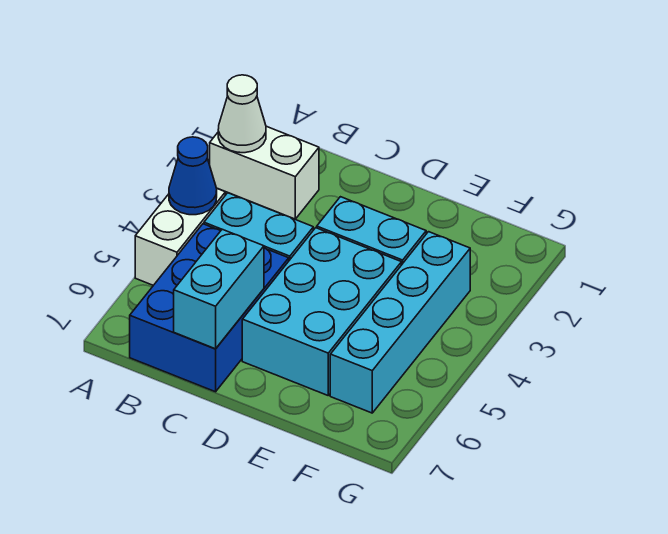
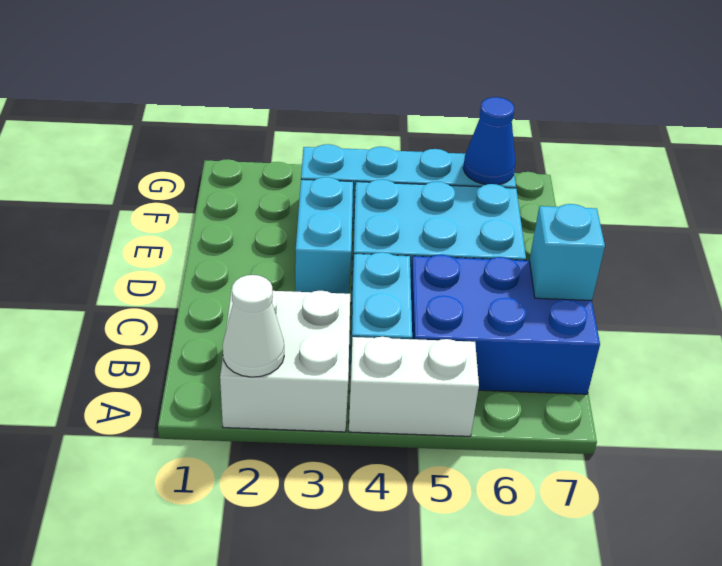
white brick A2:B2 level 1 -> white brick A2:B3 level 1
blue cone A4 level 2 -> blue cone F6 level 2
cyan brick C6:C7 level 2 -> cyan brick C7 level 2

